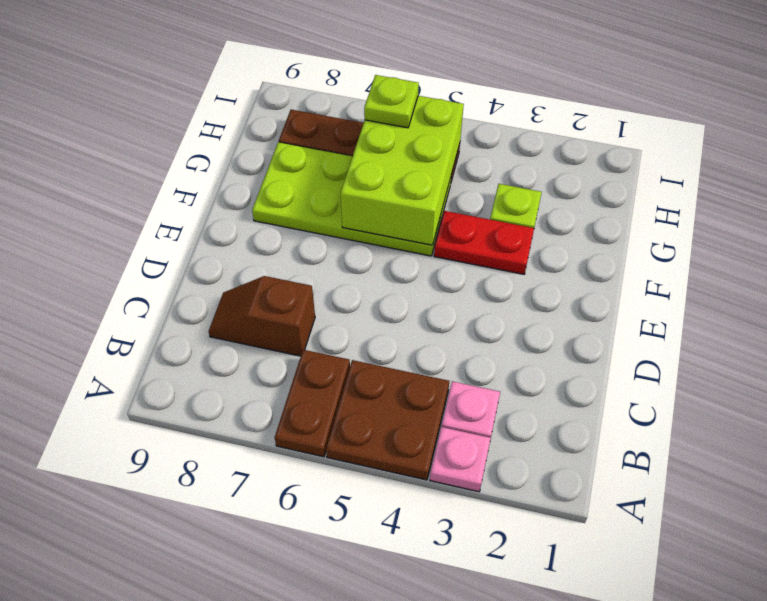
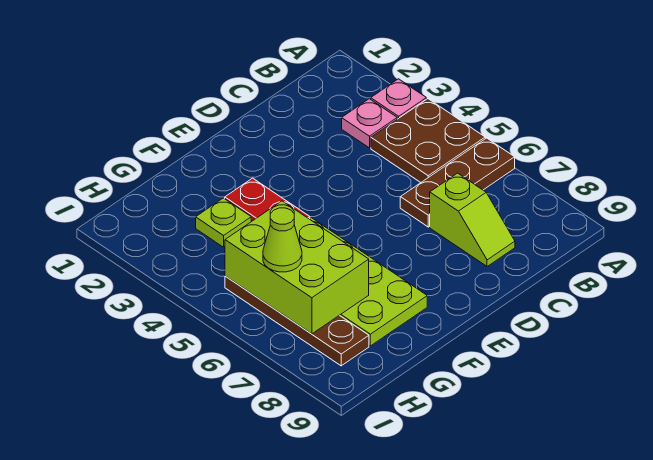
brown plate A6:B6 level 1 -> brown plate A6:C6 level 1
brown slope C7:C8 level 1 top 7 -> lime slope C7:C8 level 1 top 7
lime brick F5:H6 level 2 -> lime brick G5:H7 level 2
lime plate H6 level 3 -> lime cone H6 level 3

